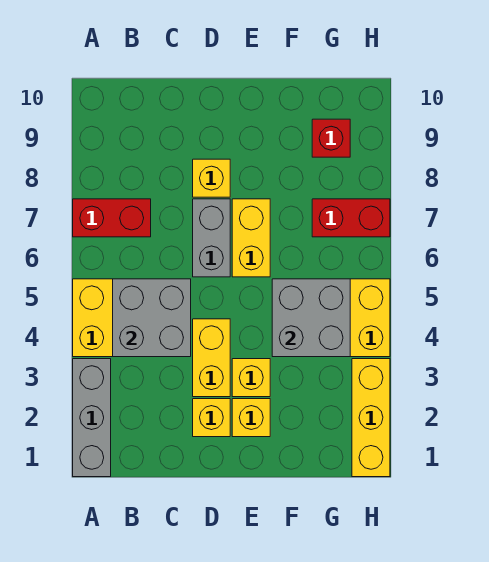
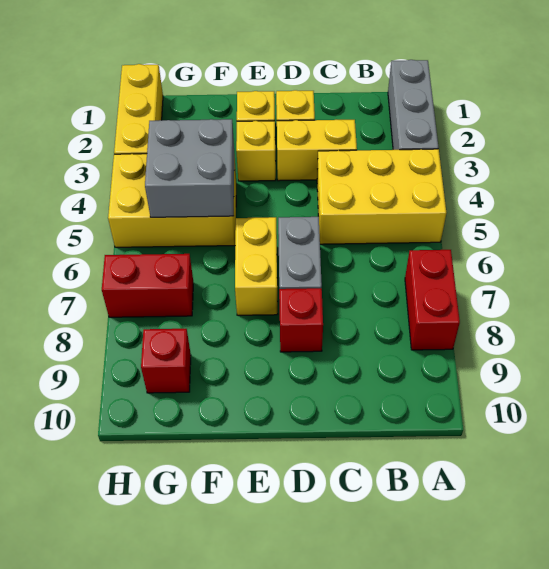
red brick A7:B7 level 1 -> red brick A7:A8 level 1
grey brick B4:C5 level 2 -> none
yellow brick D3:D4 level 1 -> yellow brick C3:D3 level 1
yellow brick D8 level 1 -> red brick D8 level 1

